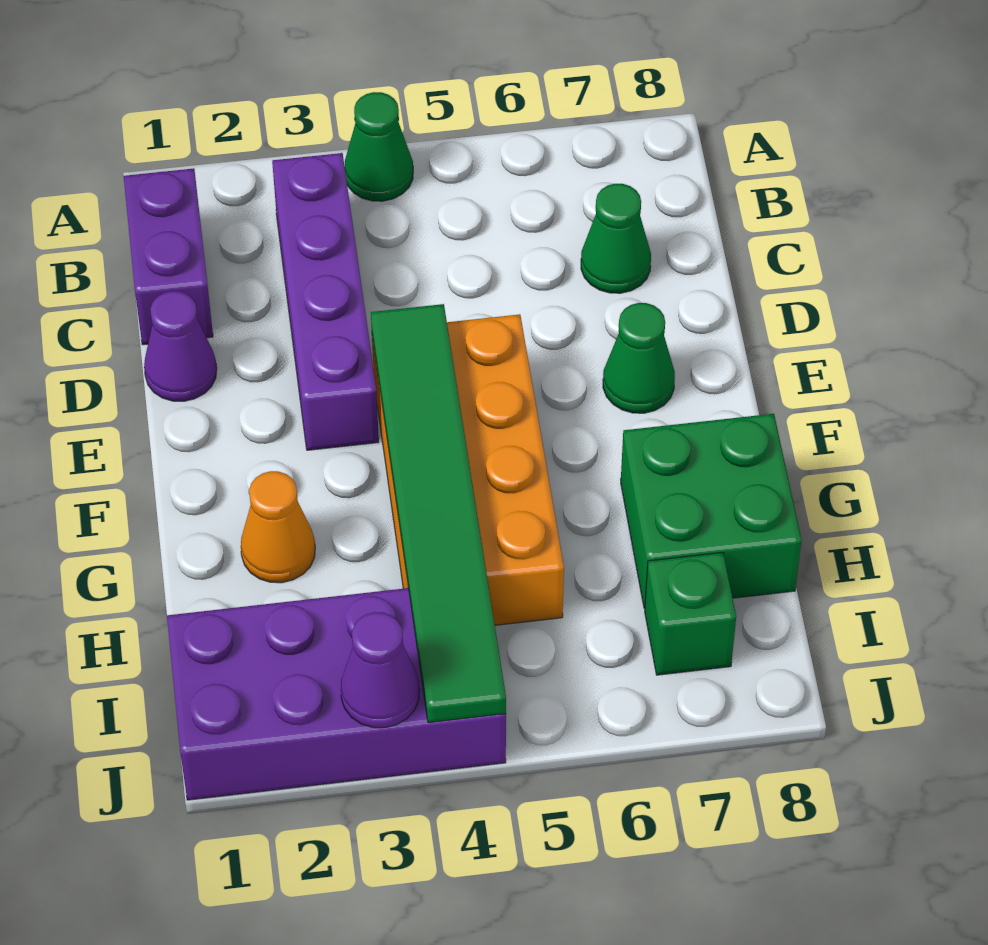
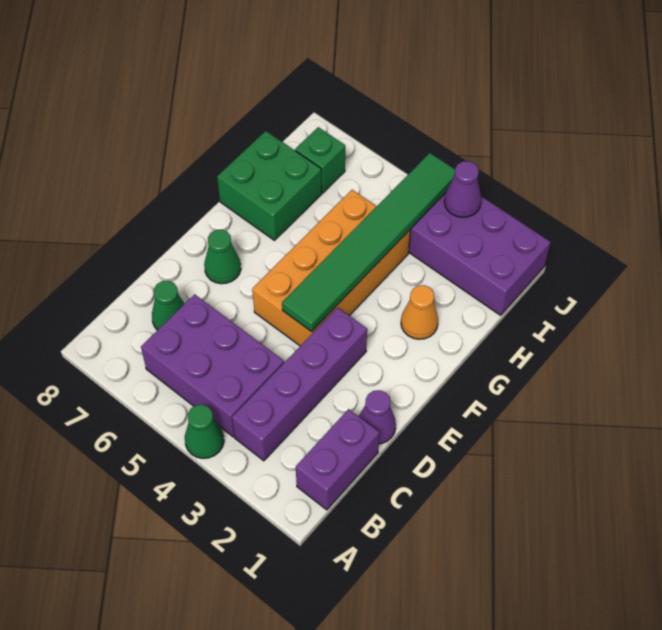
none -> purple brick B4:C6 level 1

